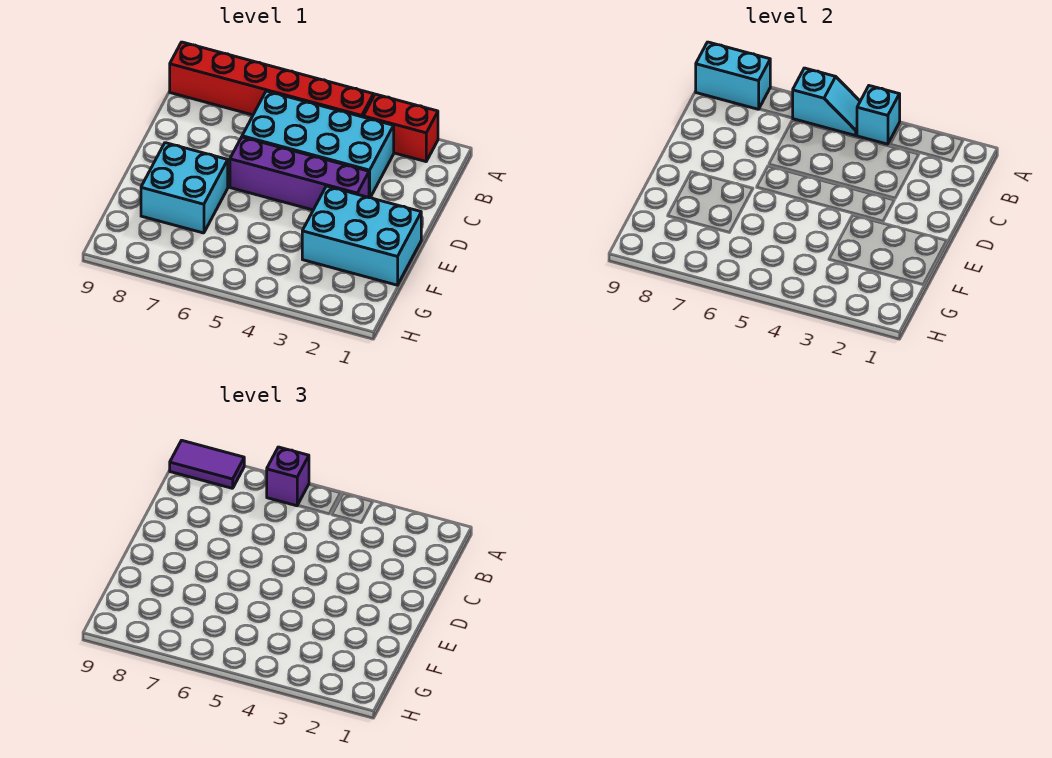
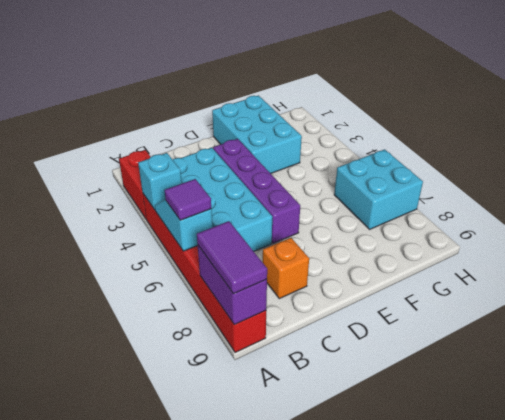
purple brick A6 level 3 -> purple tile A6 level 3
cyan brick A8:A9 level 2 -> purple brick A8:A9 level 2
none -> orange brick C8 level 1
cyan brick E7:F8 level 1 -> cyan brick G6:H7 level 1

